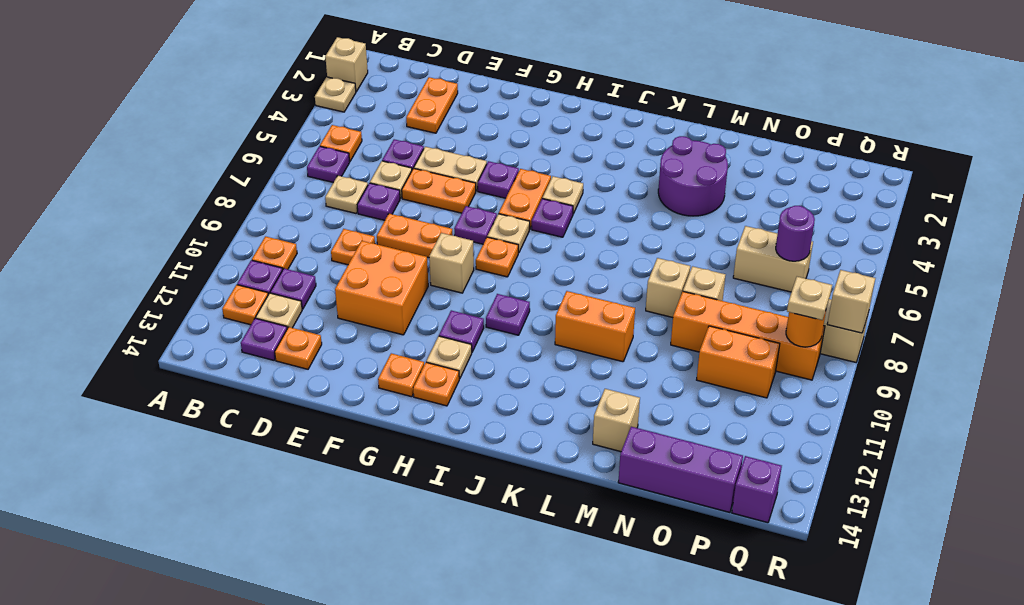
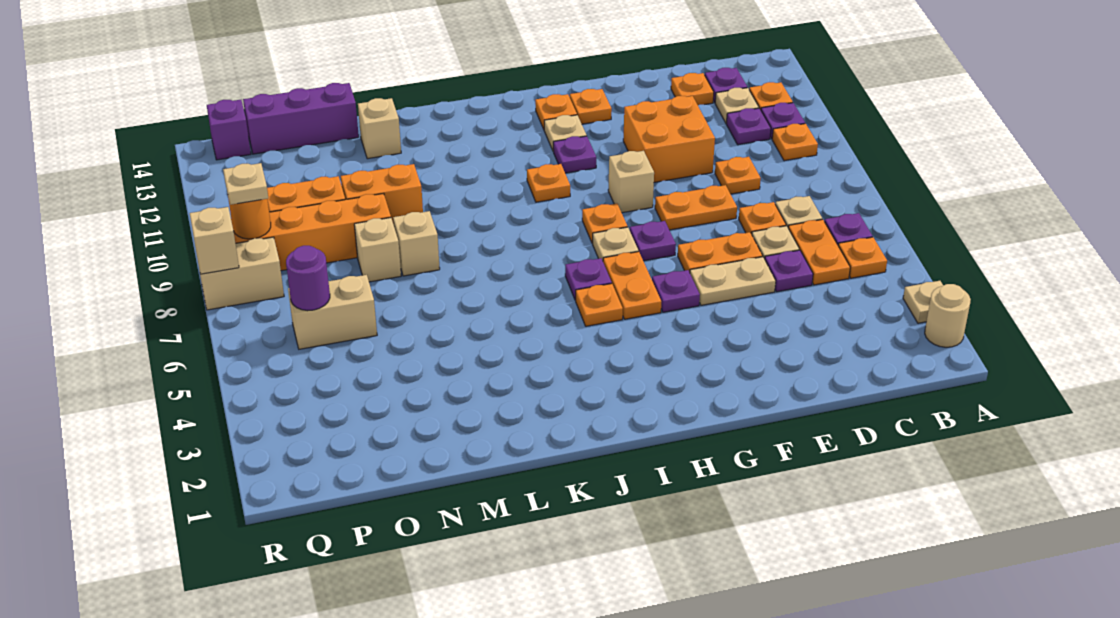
tan brick A2 level 1 -> tan round brick A2 level 1
orange plate D2:D3 level 1 -> orange plate C5:C6 level 1
purple plate D7 level 1 -> orange plate D7 level 1
tan plate I5 level 1 -> orange plate I5 level 1
purple plate I10 level 1 -> orange plate I10 level 1
orange brick K10:L10 level 1 -> orange brick M10:N10 level 1
purple round brick L3:M4 level 1 -> none

